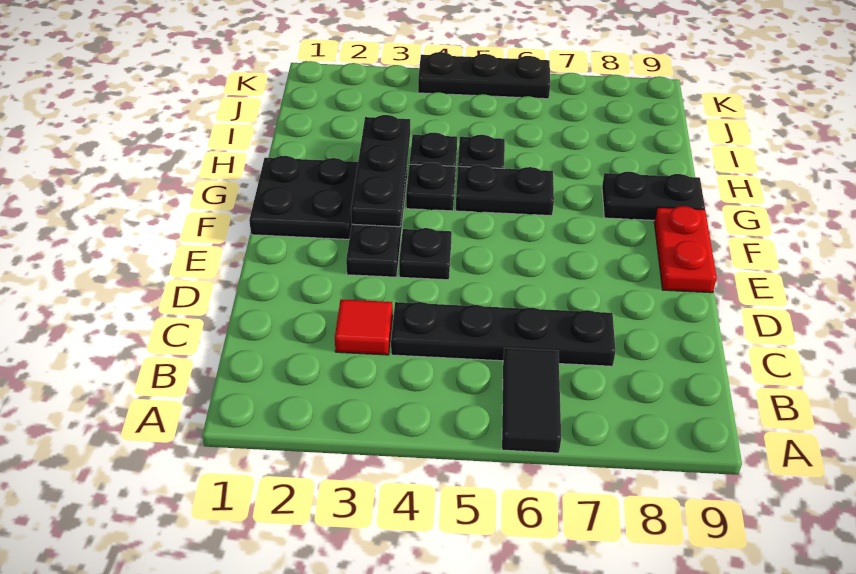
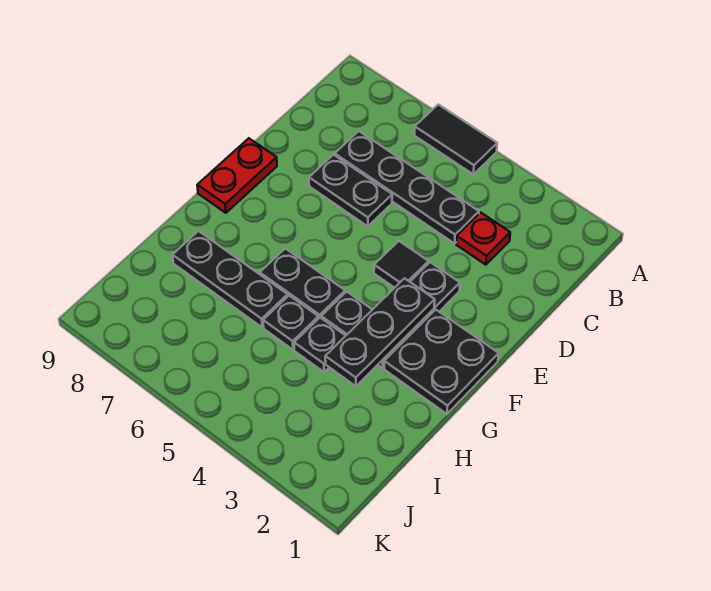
black tile A6:B6 level 1 -> black tile A5:A6 level 1
red tile C3 level 1 -> red plate C3 level 1
black plate E4 level 1 -> black tile E4 level 1
black plate G8:G9 level 1 -> black plate D6:D7 level 1
black plate K4:K6 level 1 -> black plate H6:H8 level 1

